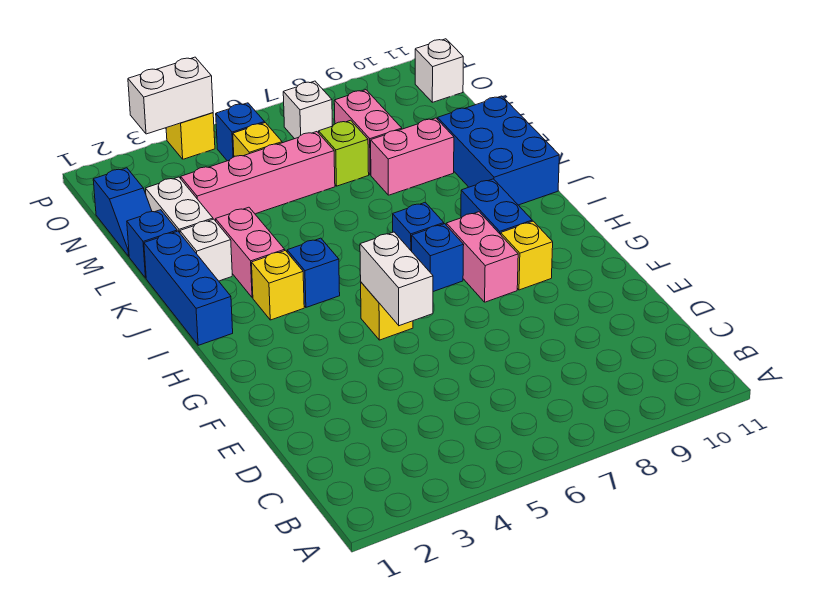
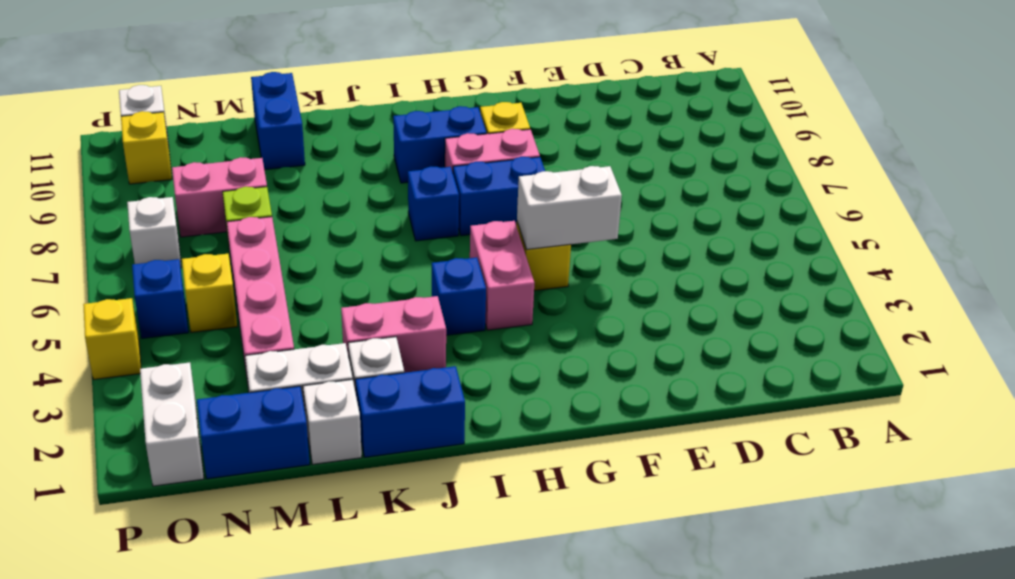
blue brick H7 level 1 -> blue brick G7:H7 level 1
blue brick I1:K1 level 1 -> blue brick J1:K1 level 1
yellow brick I3 level 1 -> yellow brick O10 level 1
blue brick J10:L11 level 1 -> blue brick L10:L11 level 1
blue brick L1 level 1 -> white brick L1 level 1
pink brick L8:L9 level 1 -> pink brick H4:H5 level 1
blue slope M1:N1 level 1 top N -> blue brick M1:N1 level 1
white brick P3:P4 level 2 -> white brick O1:O2 level 1

